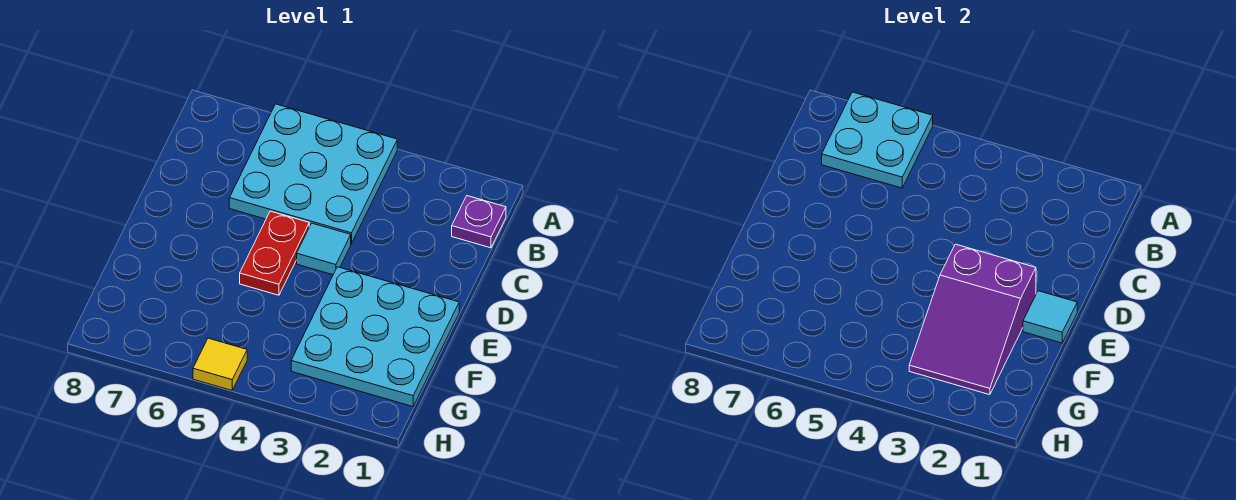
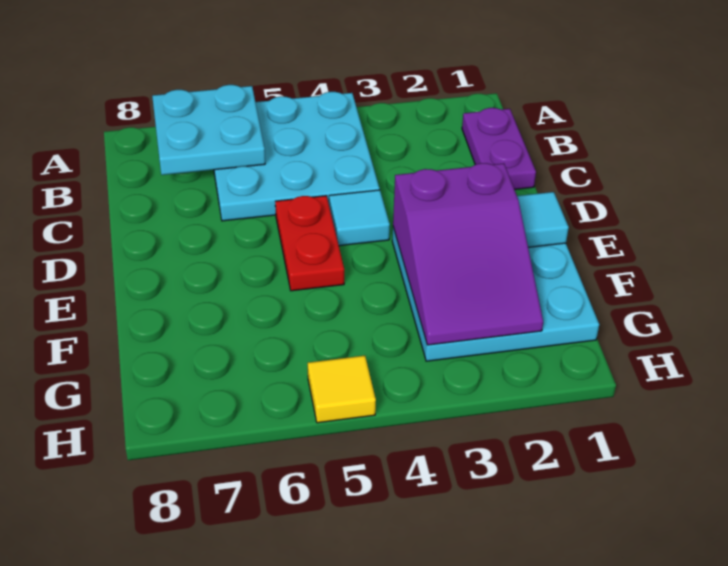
purple plate B1 level 1 -> purple plate B1:C1 level 1

